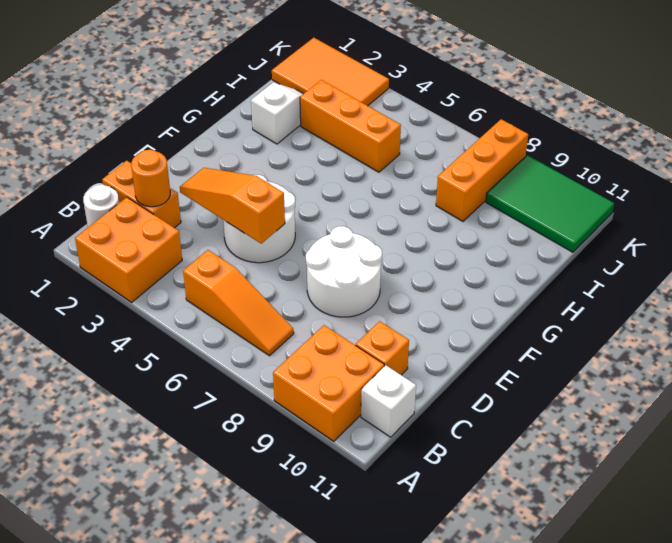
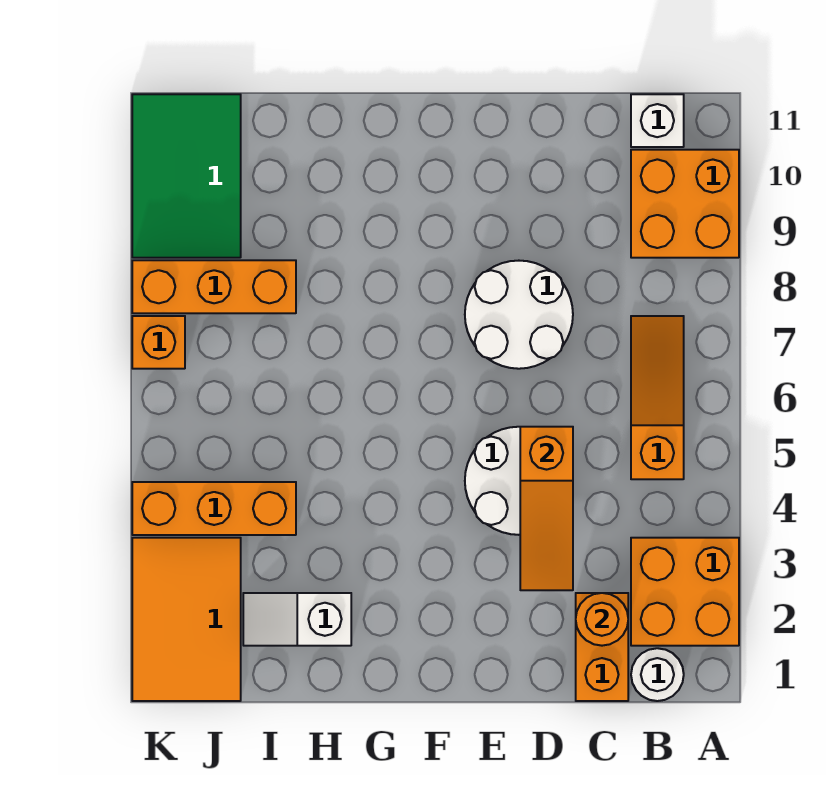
orange brick C10 level 1 -> orange brick K7 level 1
orange brick I3:I5 level 1 -> orange brick I4:K4 level 1

